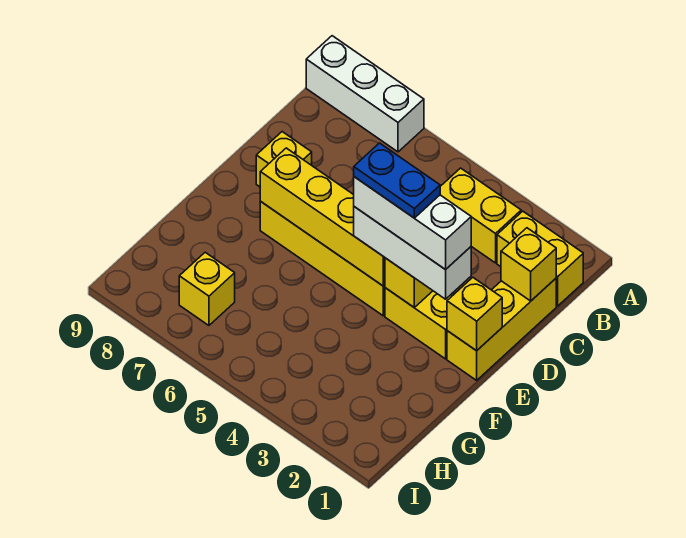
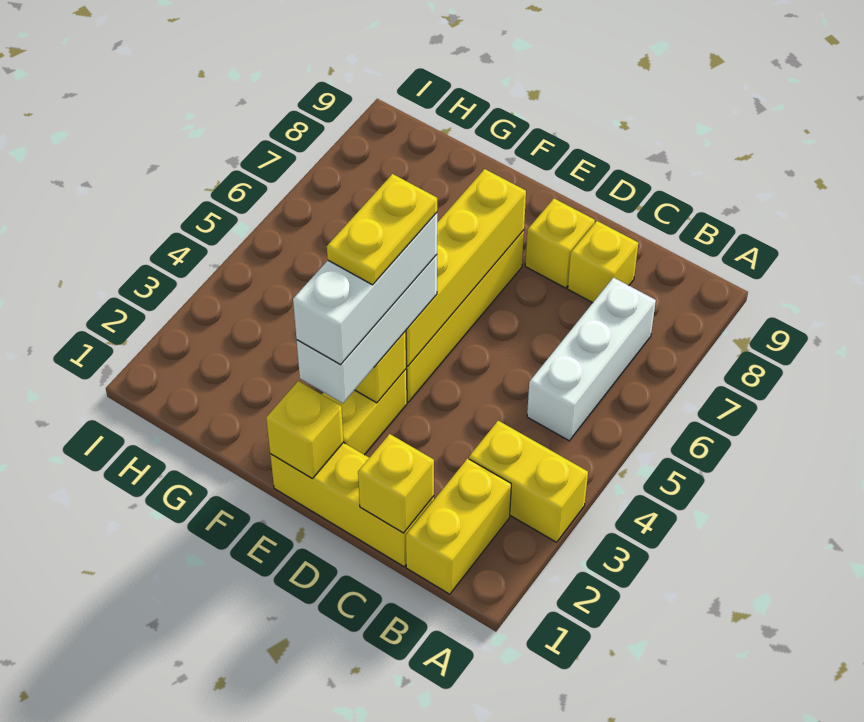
white brick A7:A9 level 1 -> white brick B5:B7 level 1
yellow brick B3:B4 level 1 -> yellow brick A3:B3 level 1
blue plate E3:E4 level 5 -> yellow plate E3:E4 level 5
yellow brick H7 level 1 -> yellow brick C8 level 1

